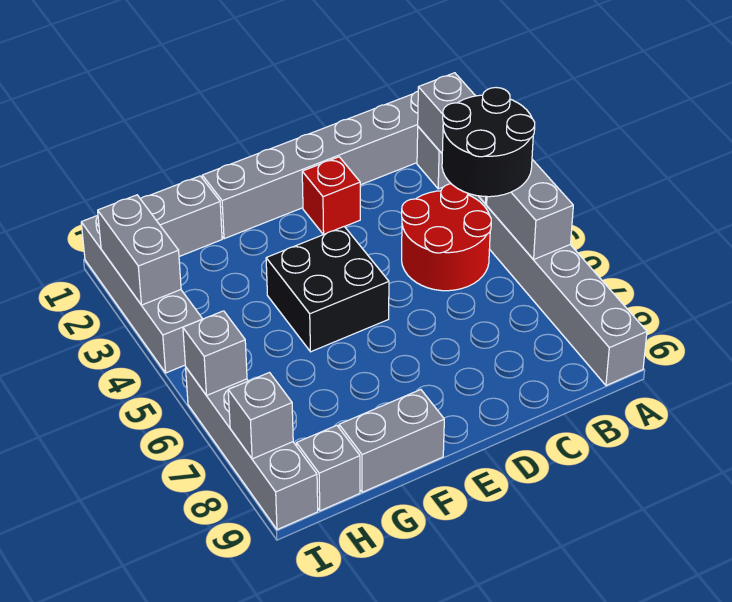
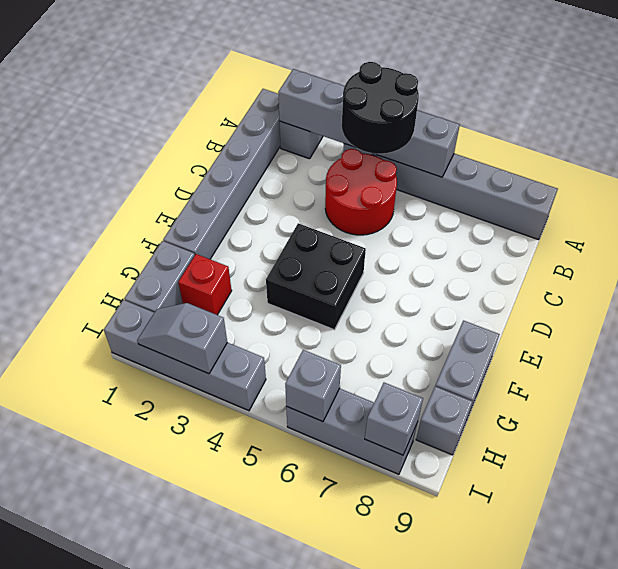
red brick D2 level 1 -> red brick G2 level 1
grey brick I2:I3 level 2 -> grey slope I2:I3 level 2 top 3
grey brick I6:I9 level 1 -> grey brick I6:I8 level 1

